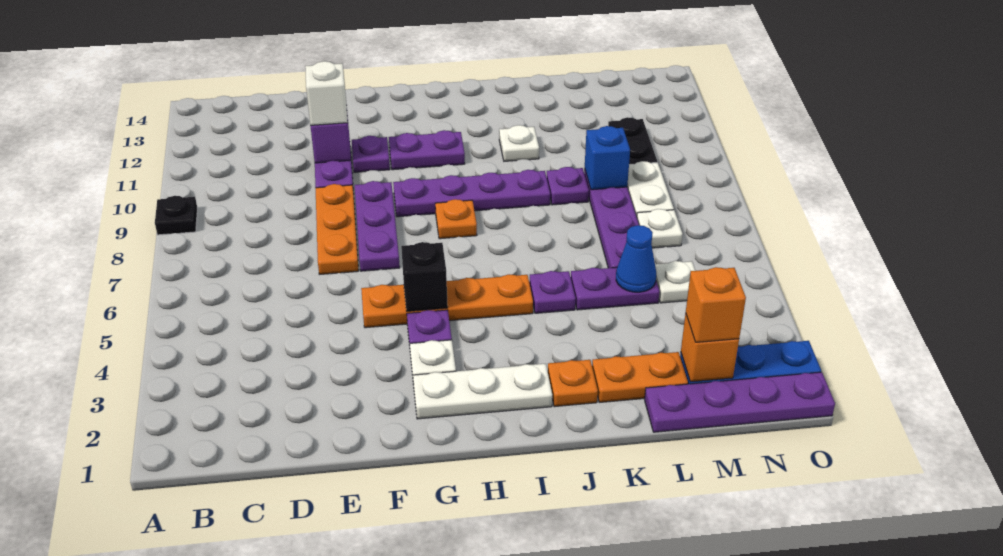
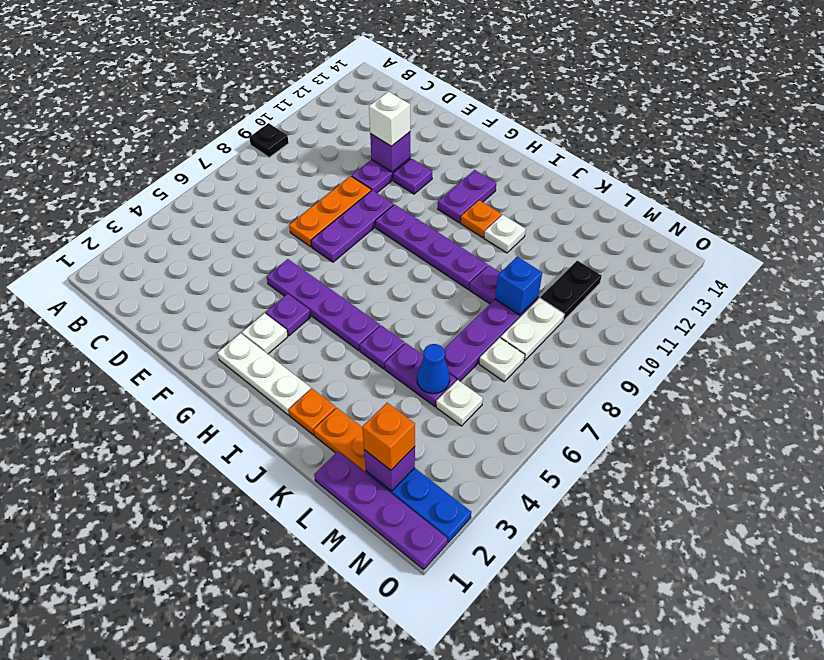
orange plate F5:I5 level 1 -> purple plate F5:I5 level 1
black brick G5 level 2 -> none
purple plate G11:H11 level 1 -> purple plate H11:H12 level 1
orange plate H8 level 1 -> orange plate I11 level 1
orange brick M2 level 2 -> purple brick M2 level 2

